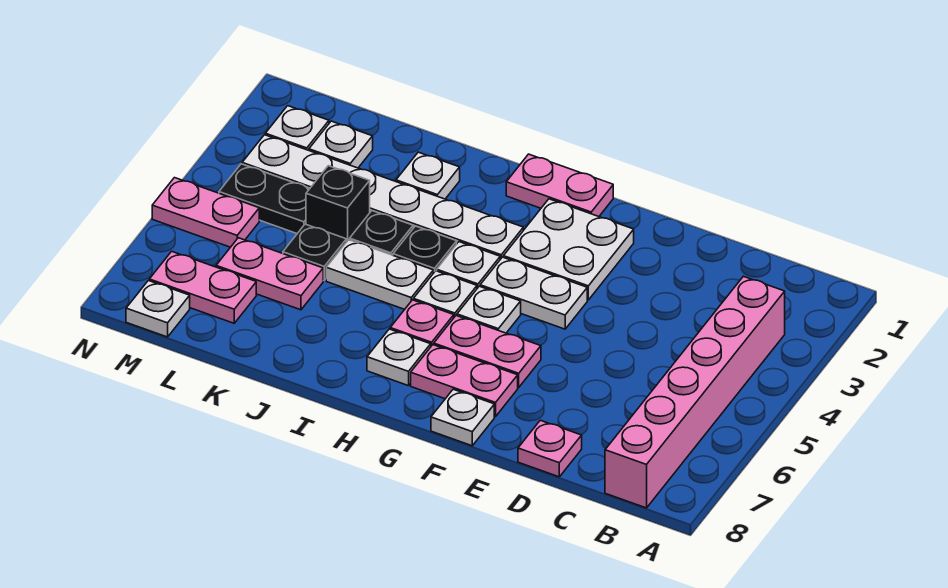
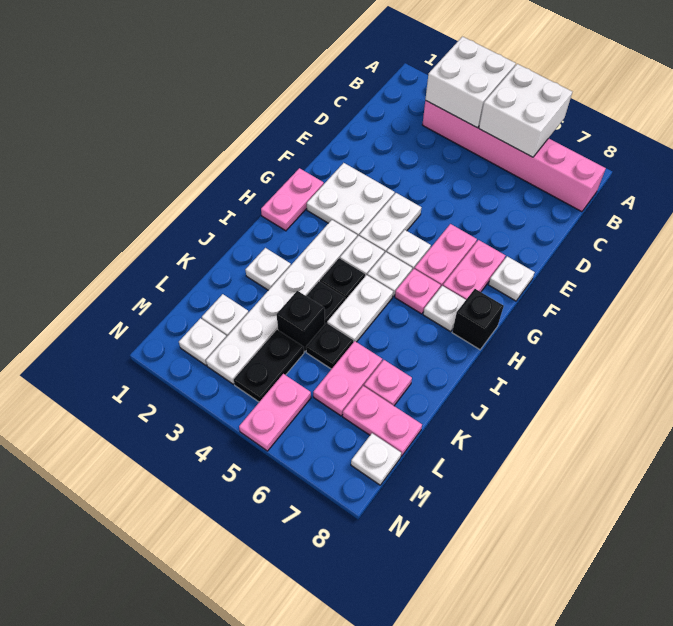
none -> white brick A3:B4 level 2
none -> white brick A5:B6 level 2
pink plate D8 level 1 -> pink plate K7 level 1
none -> black brick H8 level 1
pink plate L7:M7 level 1 -> pink plate L7:L8 level 1

